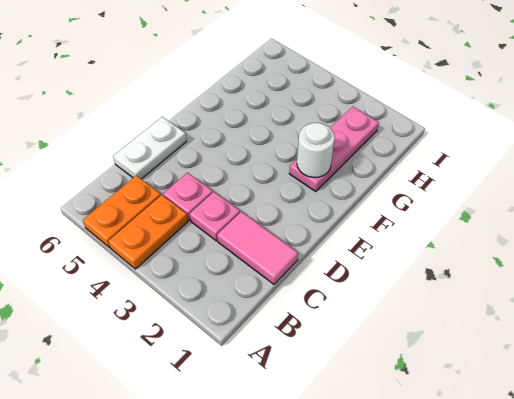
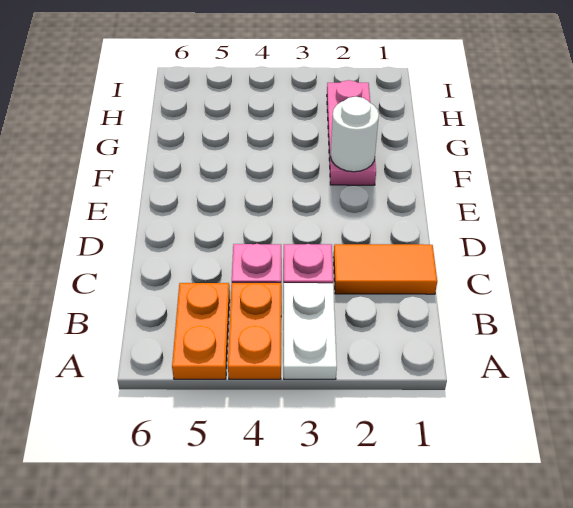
pink tile C1:C2 level 1 -> orange tile C1:C2 level 1
white plate C6:D6 level 1 -> white plate A3:B3 level 1

